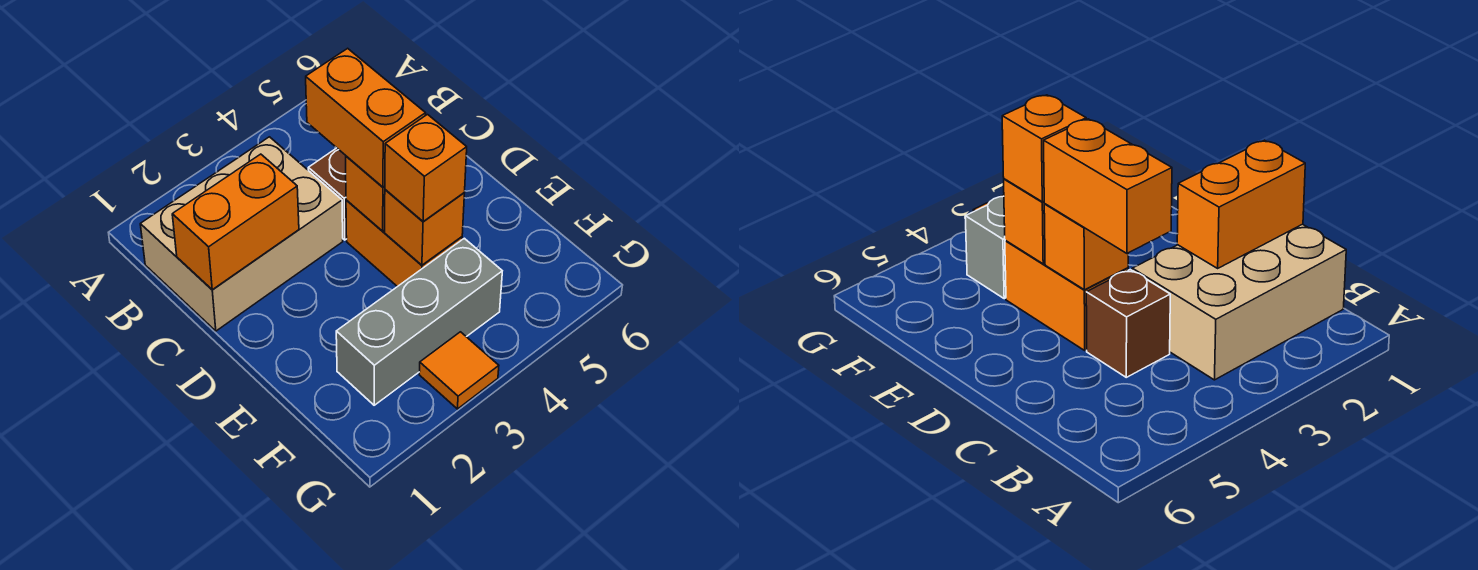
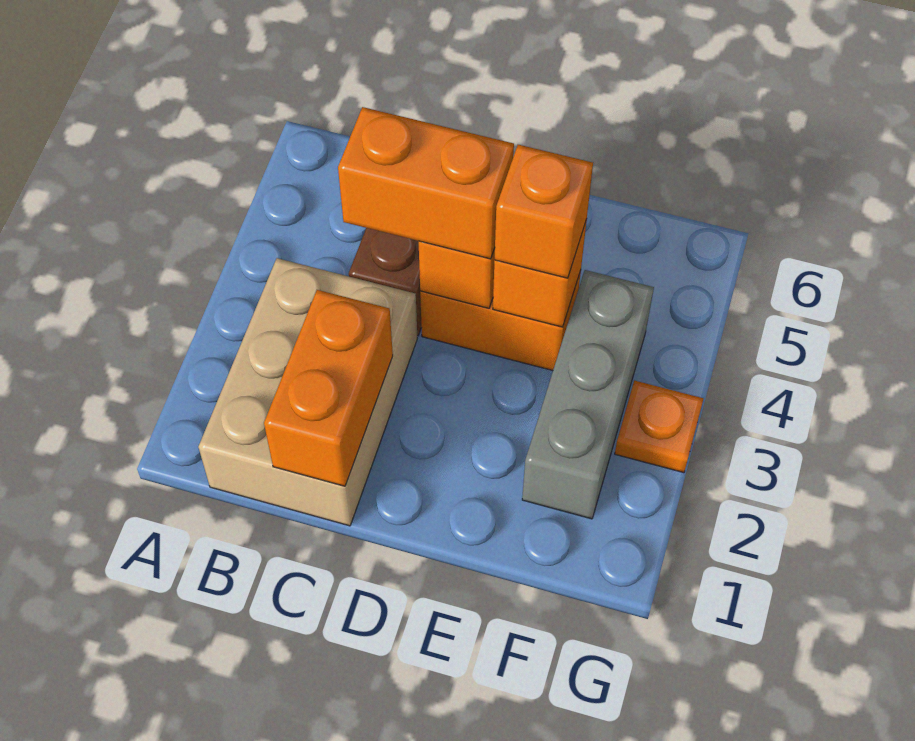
orange tile G3 level 1 -> orange plate G3 level 1

